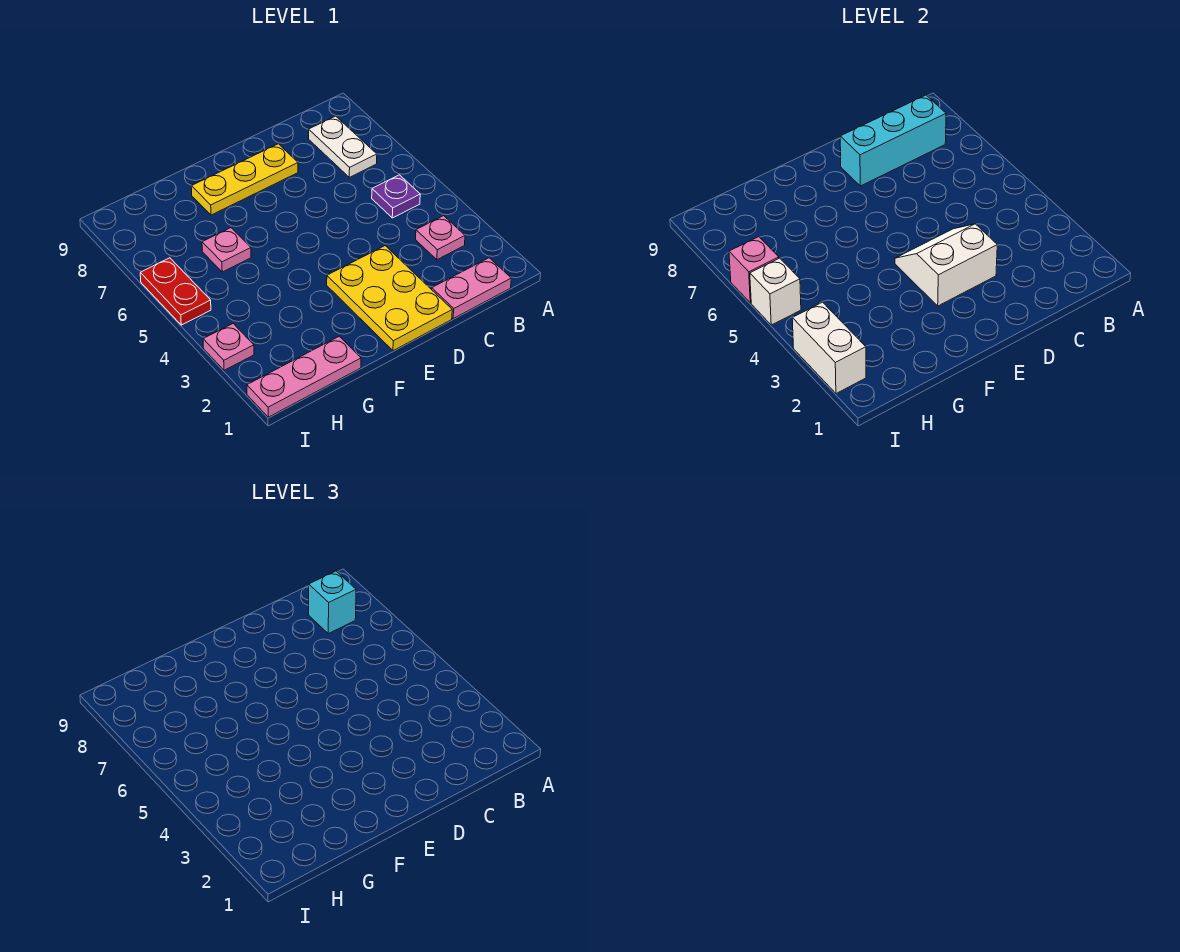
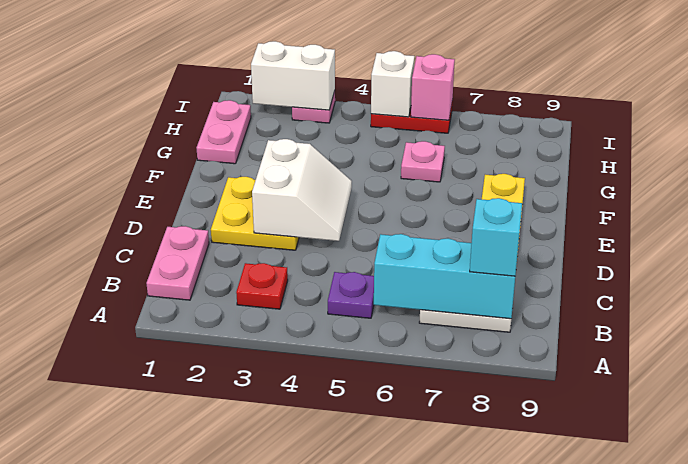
pink plate B3 level 1 -> red plate B3 level 1
cyan brick B8:D8 level 2 -> cyan brick B6:B8 level 2
yellow plate D1:E3 level 1 -> yellow plate D2:E3 level 1
pink plate G1:I1 level 1 -> pink plate G1:H1 level 1

